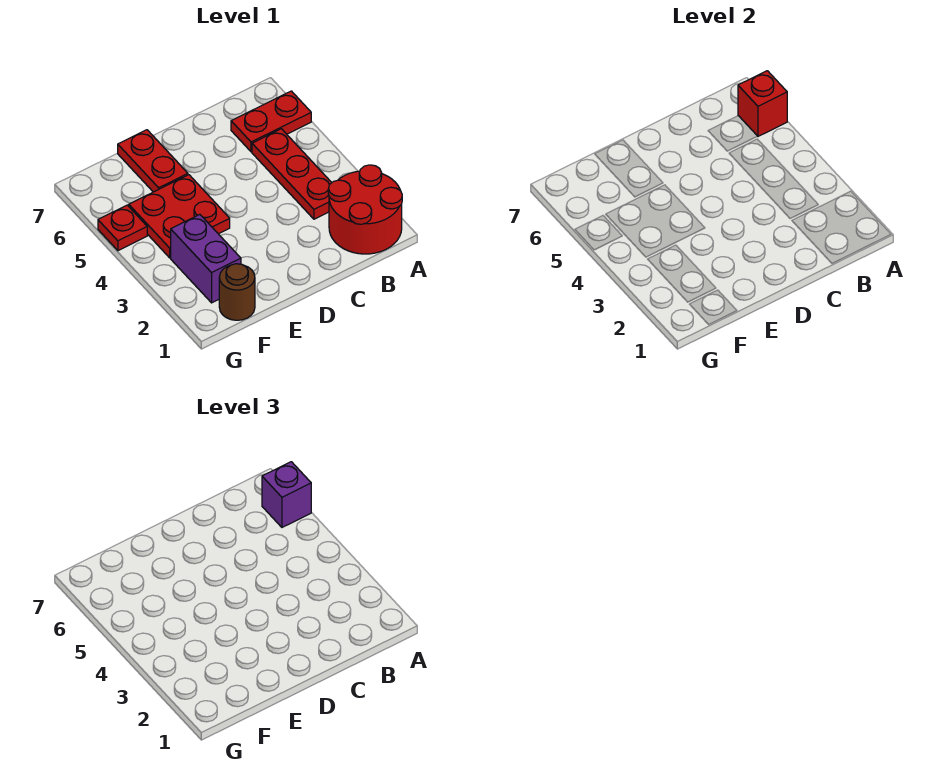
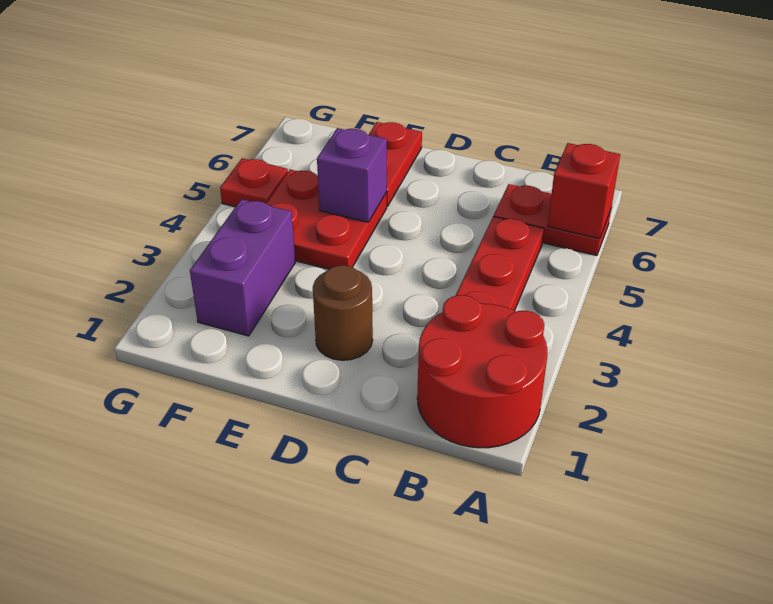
purple brick A6 level 3 -> purple brick E5 level 2
brown round brick F1 level 1 -> brown round brick D2 level 1

